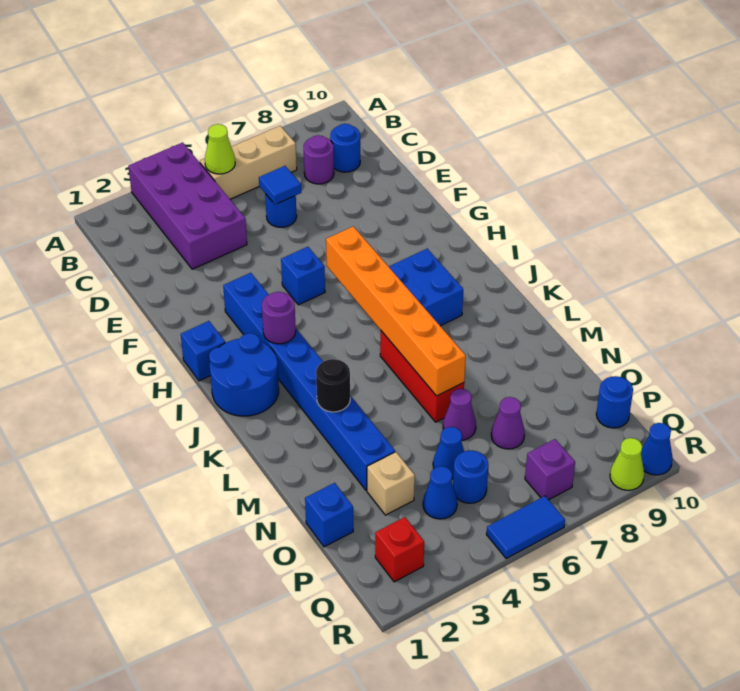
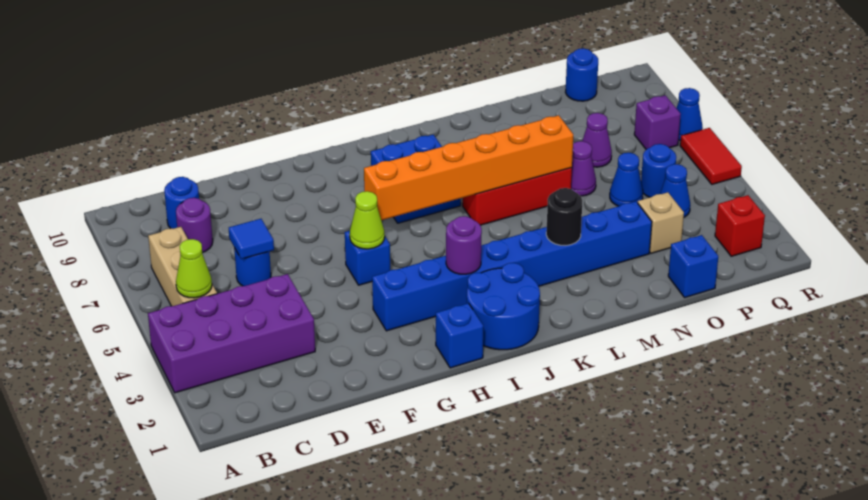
blue tile R5:R6 level 1 -> red tile R5:R6 level 1
lime cone R9 level 1 -> lime cone G5 level 2
blue cone R10 level 1 -> blue cone R7 level 1

